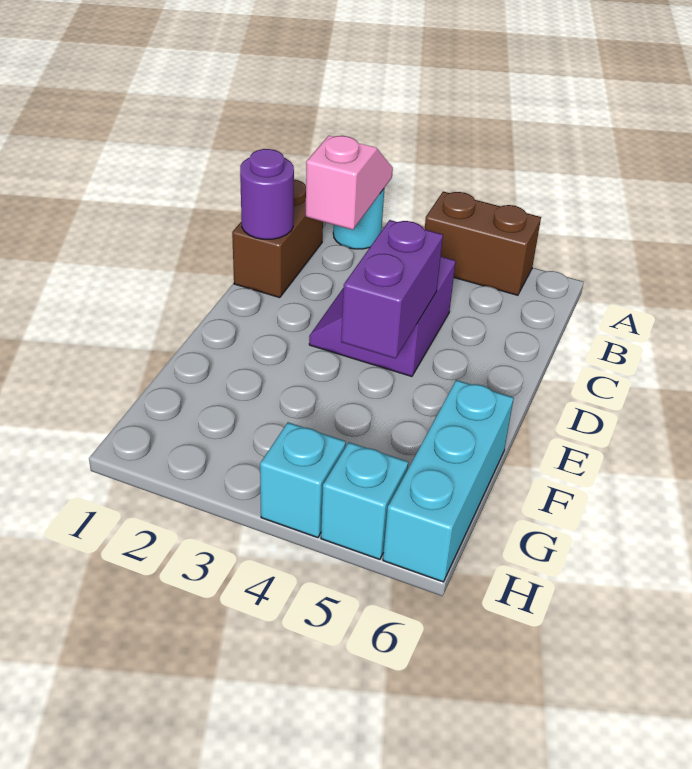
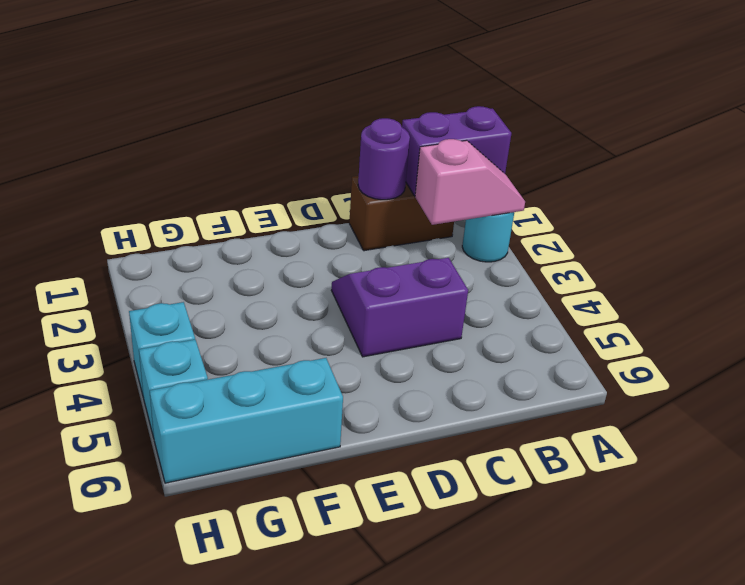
brown brick A4:A5 level 1 -> none
purple brick D4:E4 level 2 -> purple brick A1:B1 level 2

